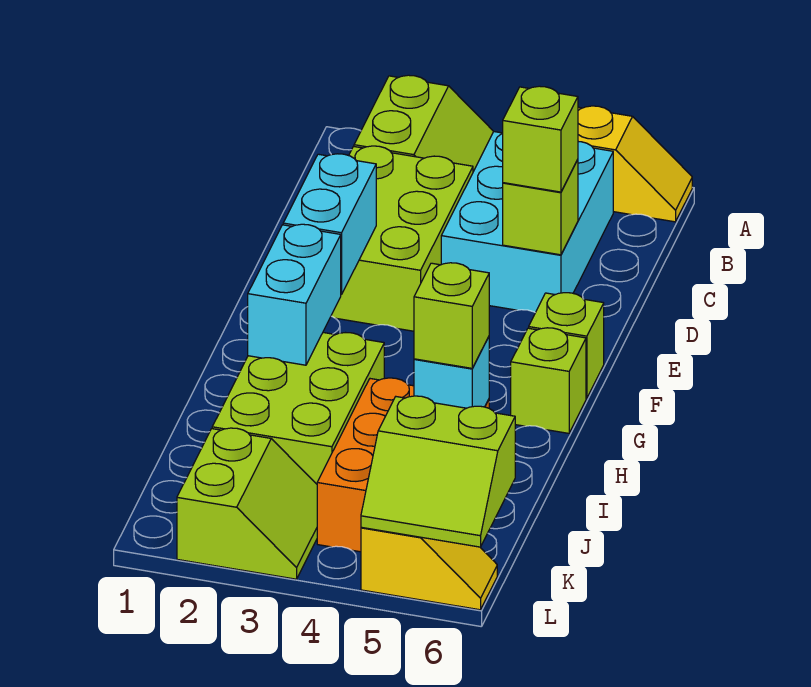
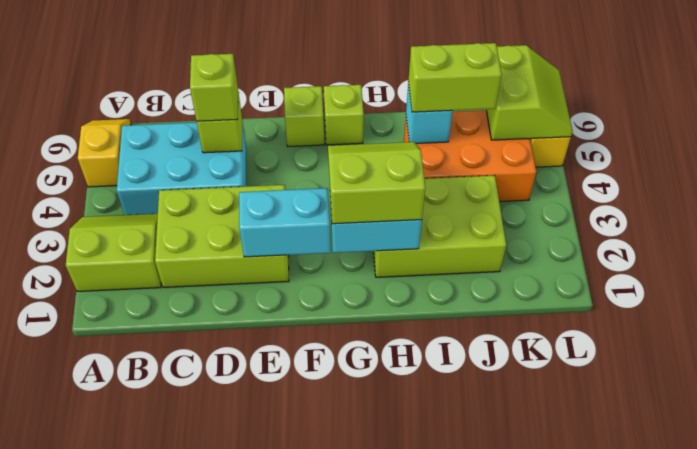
lime brick I5 level 3 -> lime brick I5:J5 level 3
lime slope K2:L3 level 1 top 2 -> lime slope G2:H3 level 3 top 2

